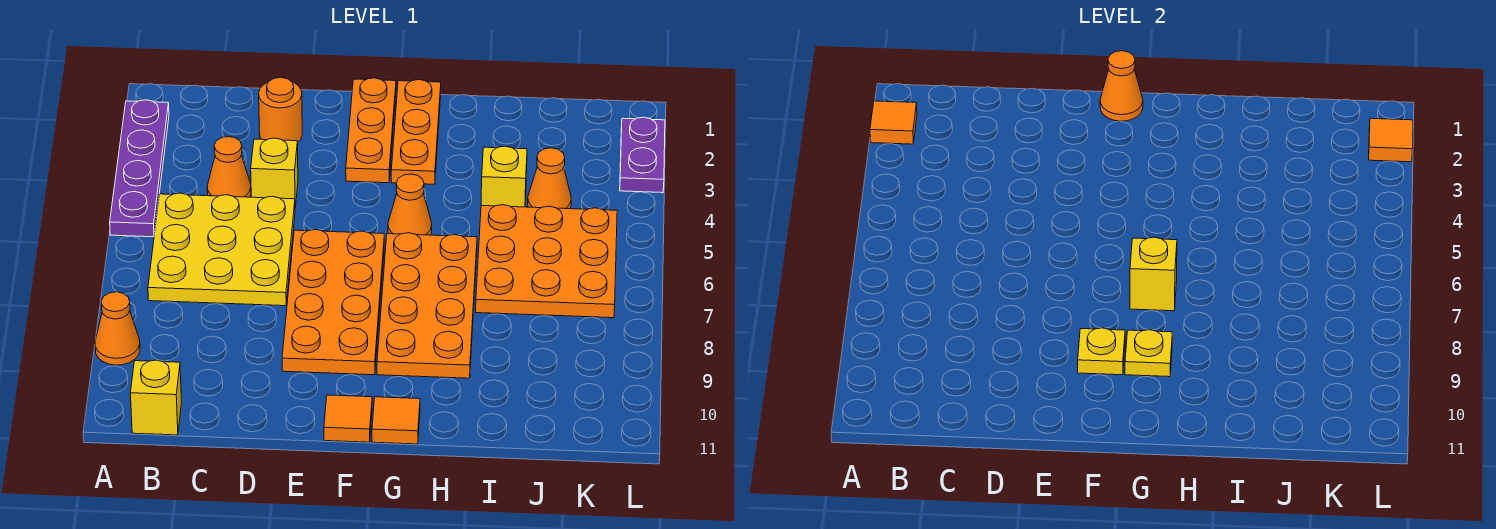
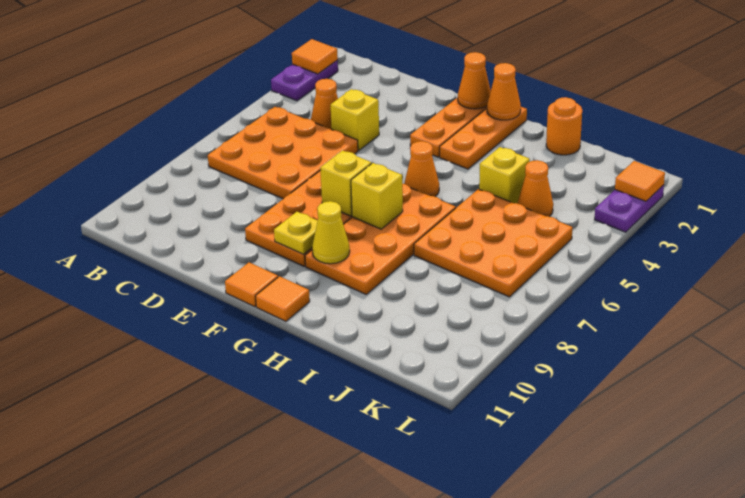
purple plate A2:A5 level 1 -> purple plate A2:A3 level 1
orange cone A9 level 1 -> orange cone G1 level 2
yellow plate B5:D7 level 1 -> orange plate B5:D7 level 1
yellow brick B11 level 1 -> yellow brick F7 level 2
orange round brick D2 level 1 -> orange round brick I1 level 1
yellow plate G9 level 2 -> yellow cone G9 level 2

